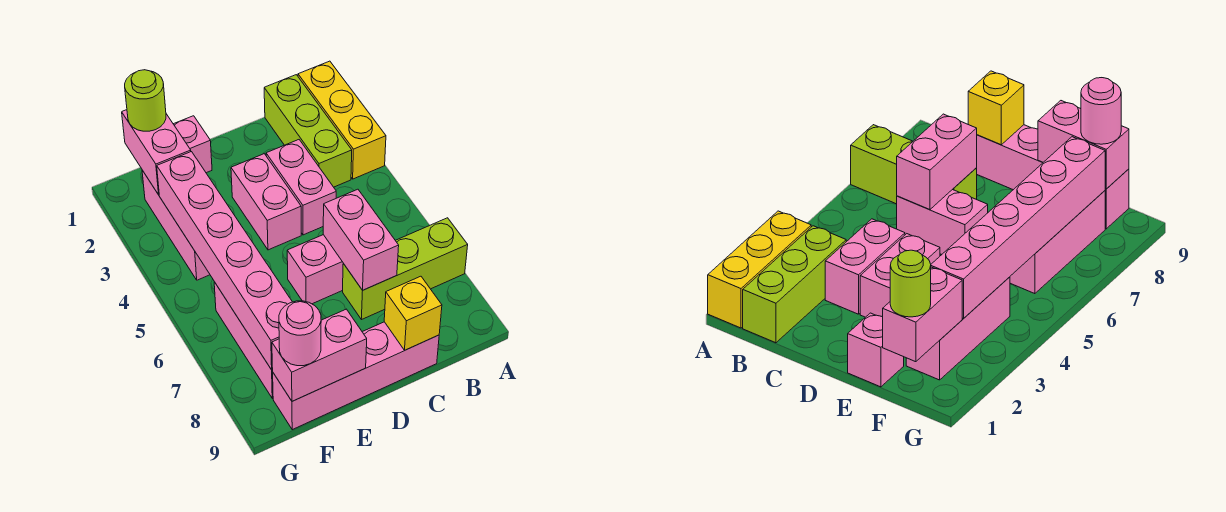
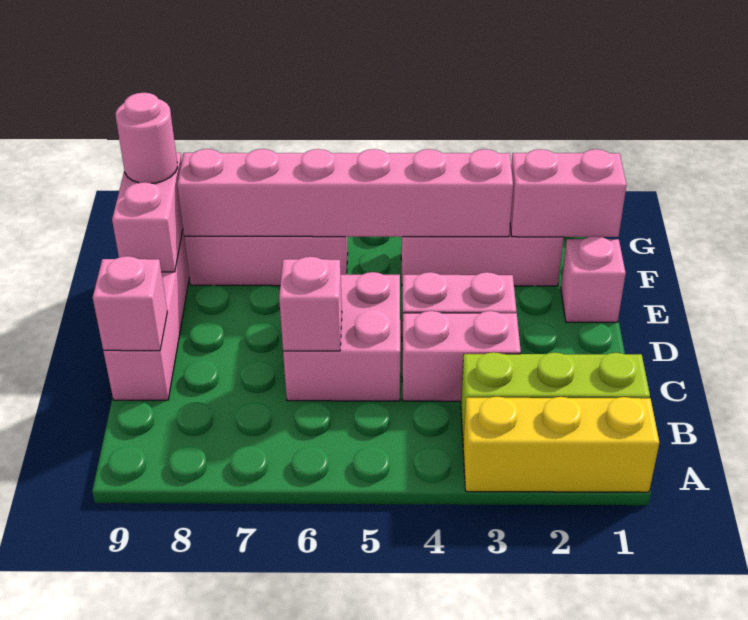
lime brick A7:C7 level 1 -> none
pink brick C6:D6 level 1 -> pink brick C5:D6 level 1
pink brick C6:C7 level 2 -> pink brick C6 level 2
yellow brick C9 level 2 -> pink brick C9 level 2
lime round brick F1 level 3 -> none

